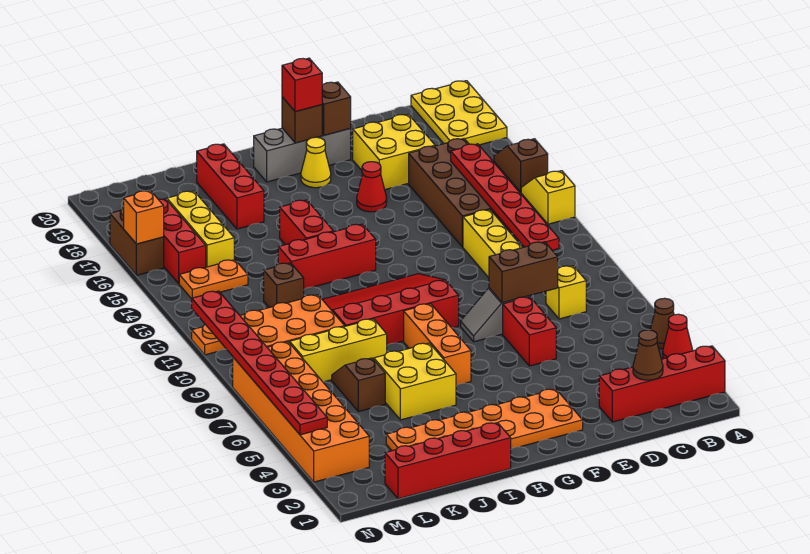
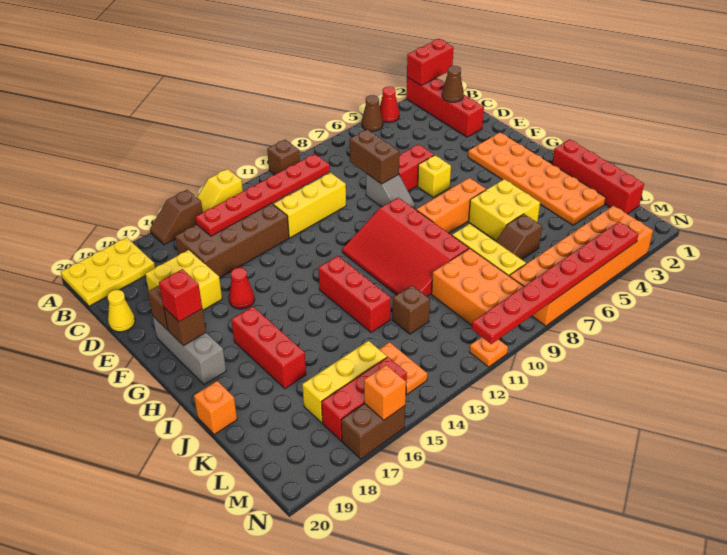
none -> brown brick A10 level 1
yellow brick C8 level 1 -> yellow brick F6 level 1
yellow cone G18 level 1 -> yellow cone D20 level 1
red brick I14:I15 level 1 -> red brick A1:A2 level 2
red brick J17:J19 level 1 -> red brick H17:J17 level 1
none -> orange brick J20 level 1

